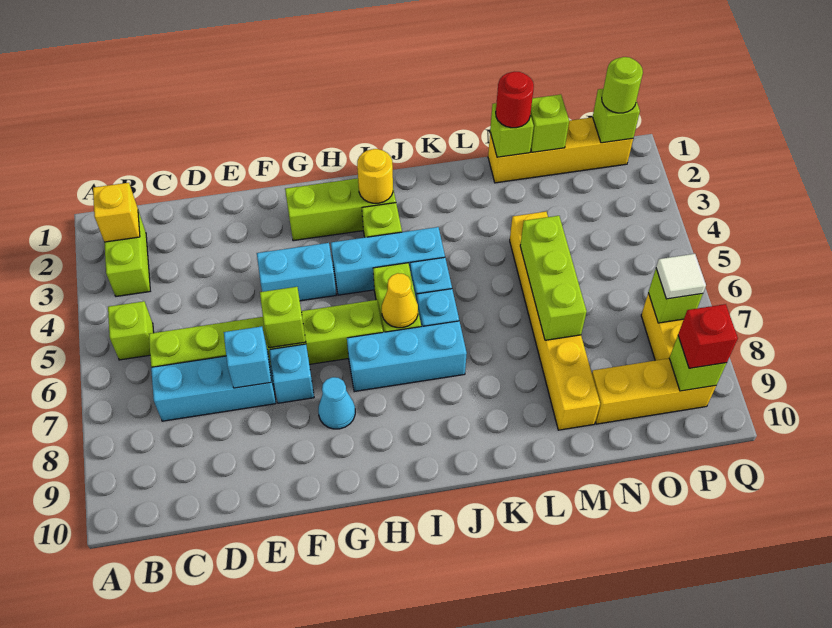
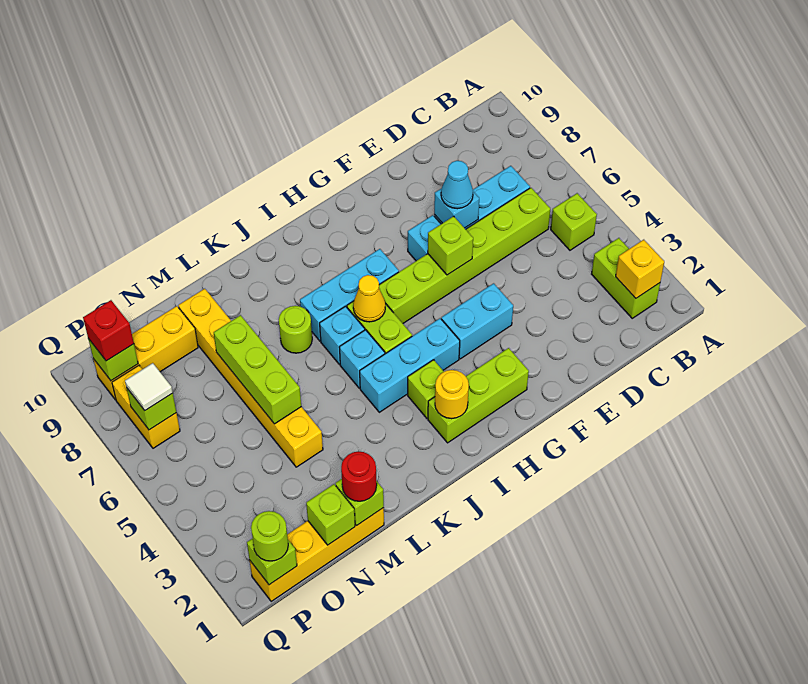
cyan cone G8 level 1 -> cyan cone E7 level 3
none -> lime round brick K7 level 1

